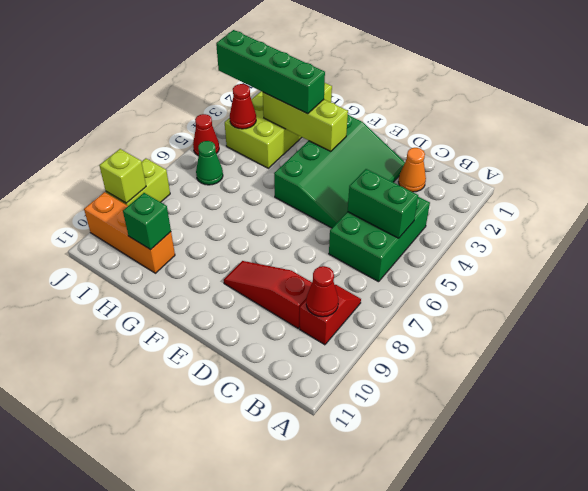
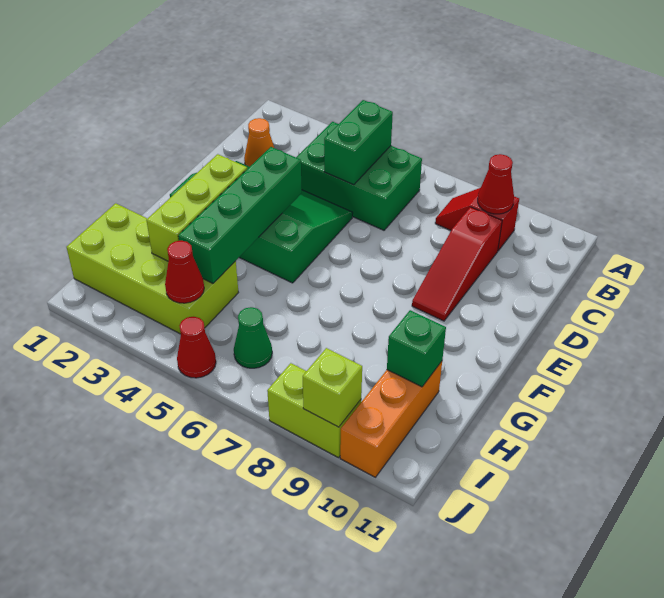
green brick G3:J3 level 3 -> green brick E4:H4 level 2

